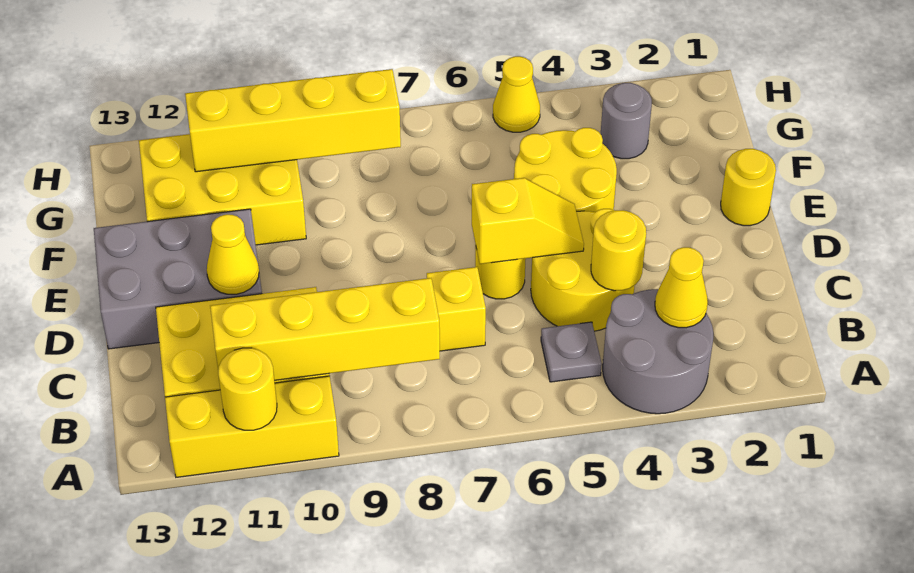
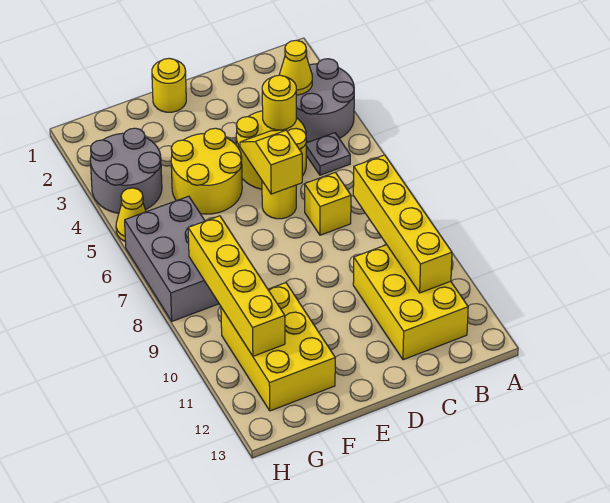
yellow brick A10:A12 level 1 -> none
yellow round brick A11 level 2 -> none
grey brick D11:E13 level 1 -> grey brick G6:H8 level 1
yellow cone D11 level 2 -> none
grey round brick G3 level 1 -> grey round brick G3:H4 level 1

